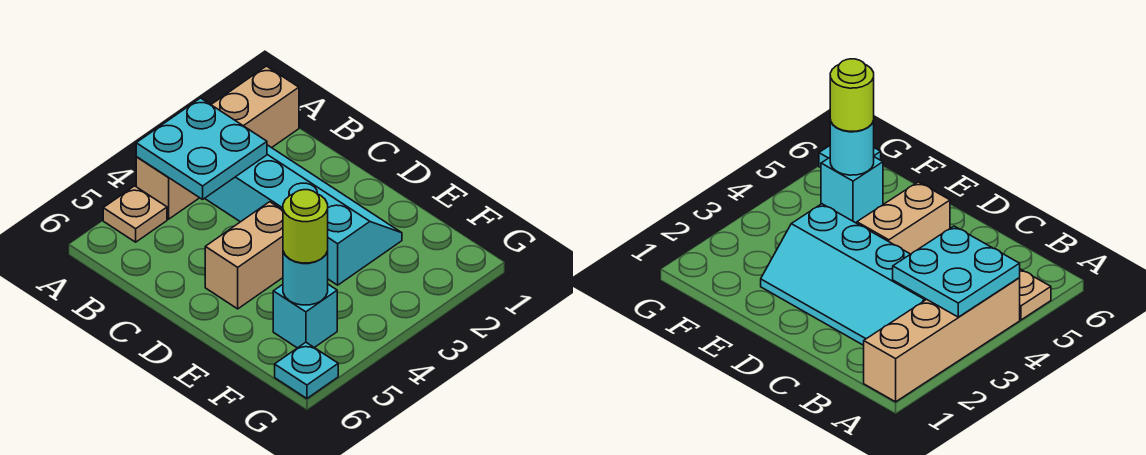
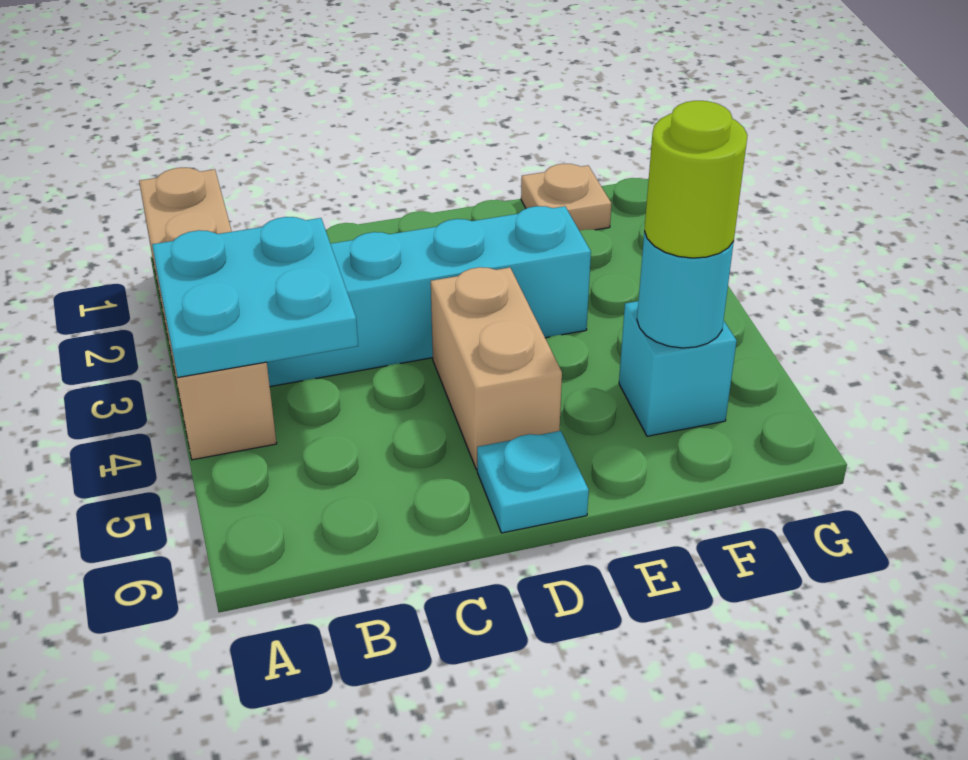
tan plate A5 level 1 -> tan plate F1 level 1
cyan plate G6 level 1 -> cyan plate D6 level 1

